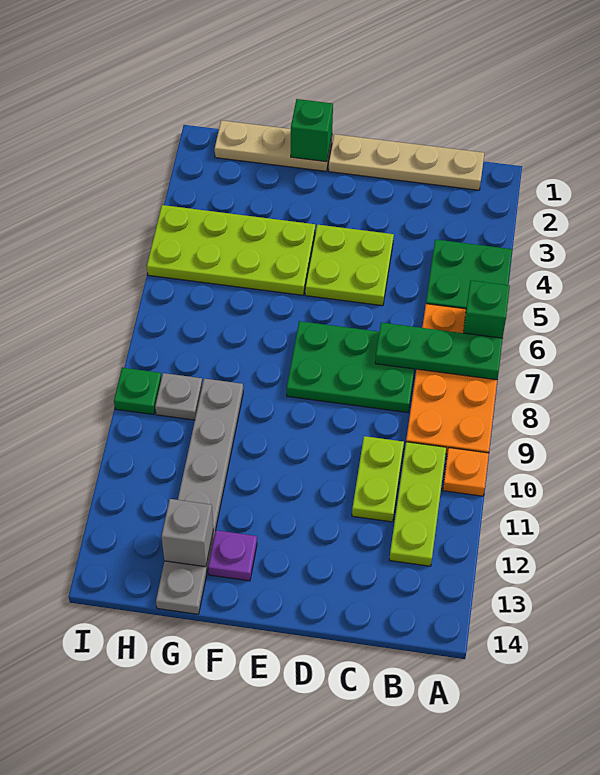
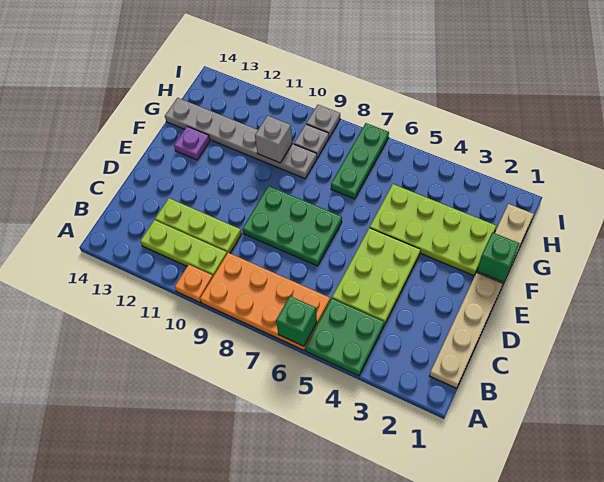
green plate A7:C7 level 2 -> green plate G7:I7 level 1
green plate C7:E8 level 1 -> green plate D7:E9 level 1
lime plate C10:C11 level 1 -> lime plate C10:C12 level 1
lime plate D4:E5 level 1 -> lime plate C4:E5 level 1
lime plate F4:I5 level 1 -> lime plate F2:G5 level 1
grey brick G13 level 2 -> grey brick G10 level 2
green plate I9 level 1 -> grey plate I9 level 1

